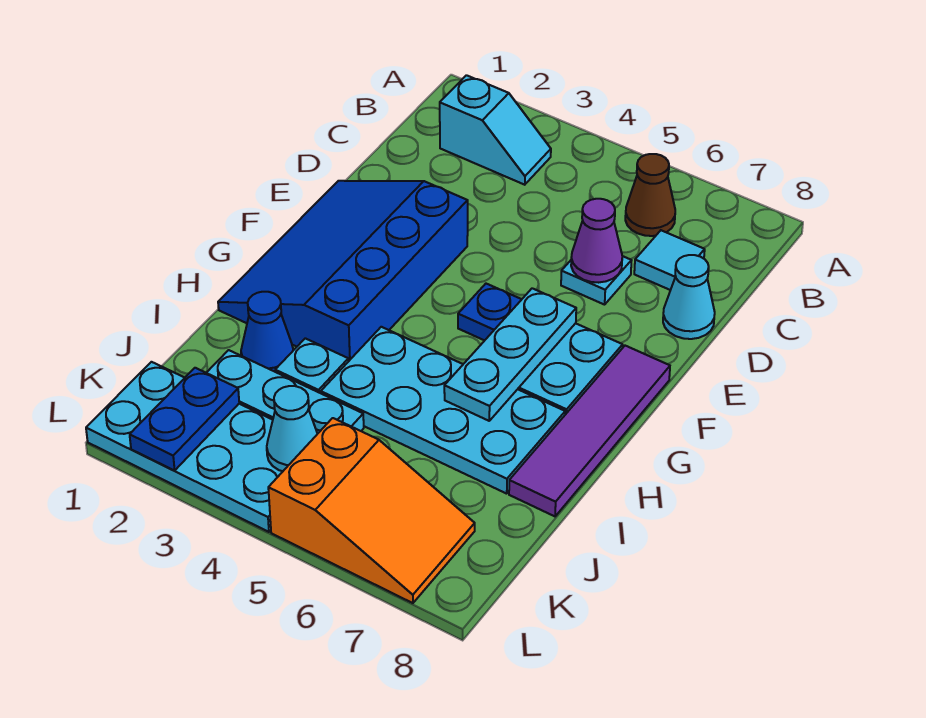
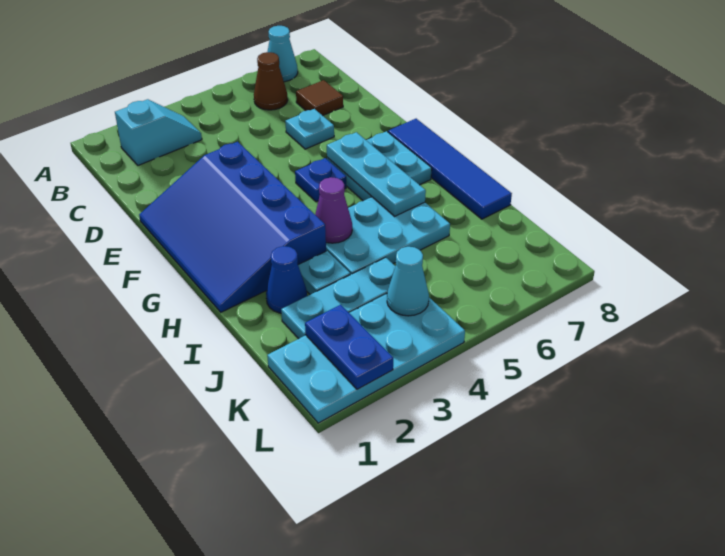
cyan tile C7 level 1 -> brown tile C7 level 1
purple cone D6 level 2 -> purple cone H4 level 2
cyan cone D8 level 1 -> cyan cone A7 level 1
purple tile F8:I8 level 1 -> blue tile F8:I8 level 1
cyan plate H4:I7 level 1 -> cyan plate H4:I6 level 1
orange slope K5:L7 level 1 top 5 -> none

